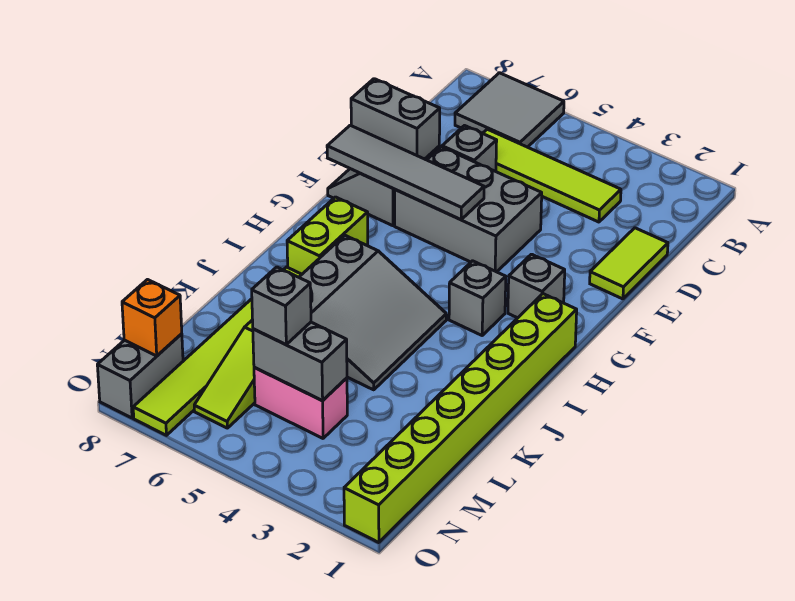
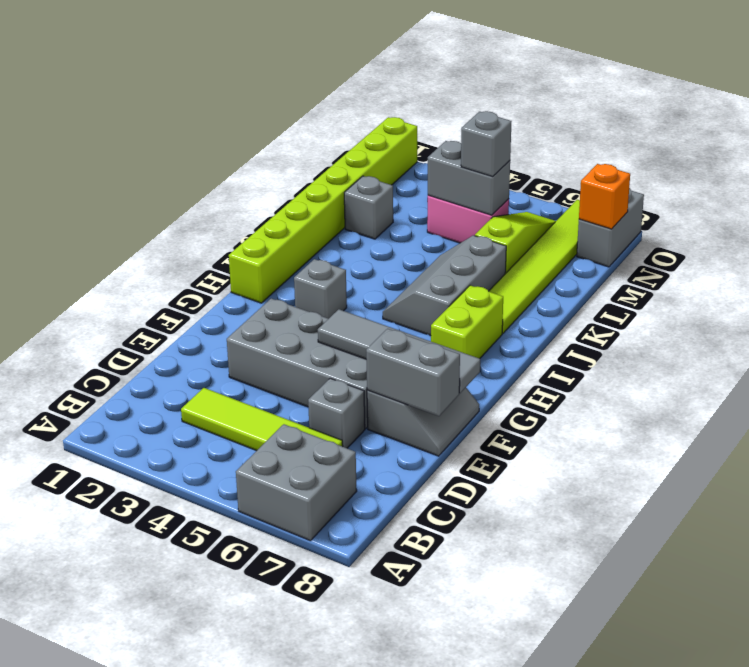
grey tile A6:B7 level 1 -> grey brick A6:B7 level 1
lime tile D1:E1 level 1 -> none
grey brick E4:F6 level 1 -> grey brick E3:F6 level 1
grey brick G2 level 1 -> grey brick L2 level 1
grey slope I4:K6 level 1 top 6 -> grey slope I5:K6 level 1 top 6

